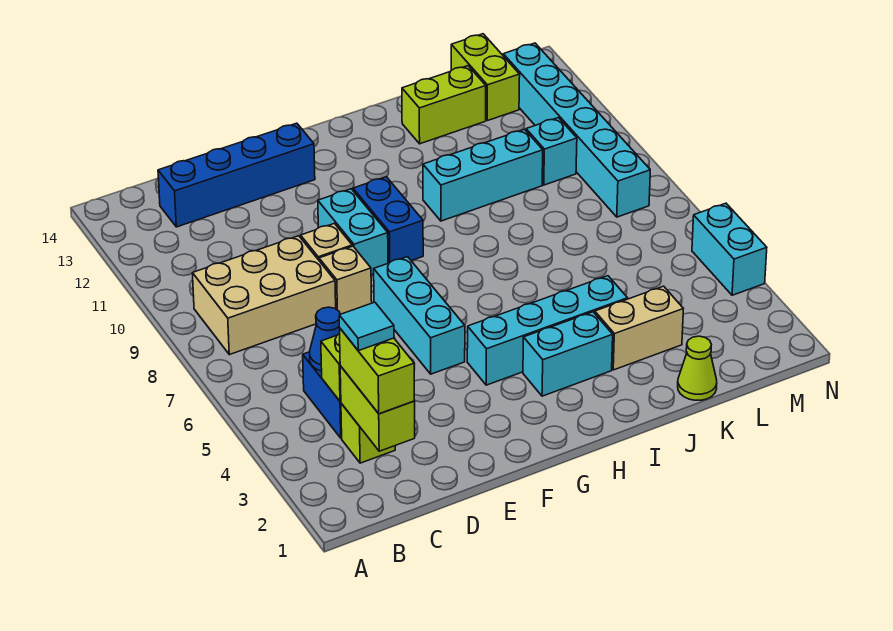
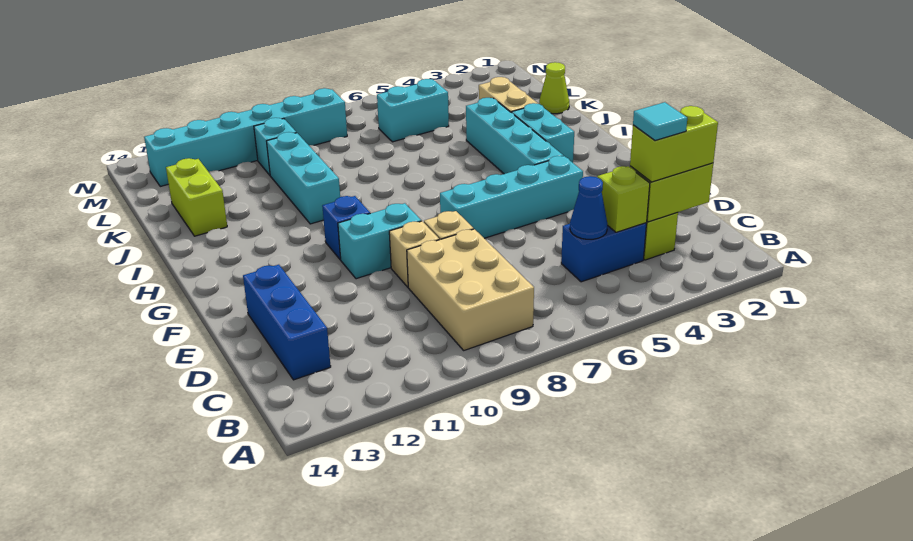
blue brick C13:F13 level 1 -> blue brick C13:E13 level 1
cyan brick F5:F7 level 1 -> cyan brick F4:F7 level 1
blue brick G9:G10 level 1 -> blue brick G10 level 1
lime brick L13:L14 level 1 -> none
cyan brick N4:N5 level 1 -> cyan brick L5:L6 level 1

